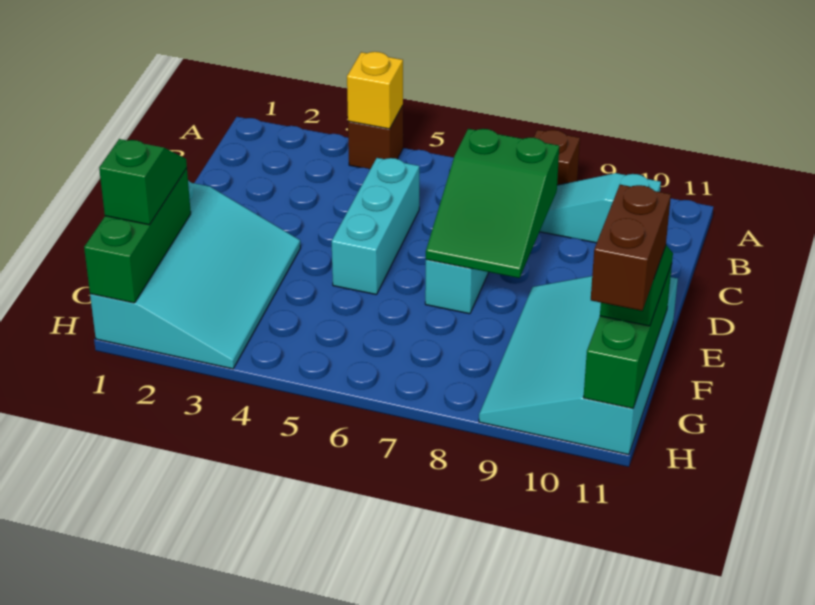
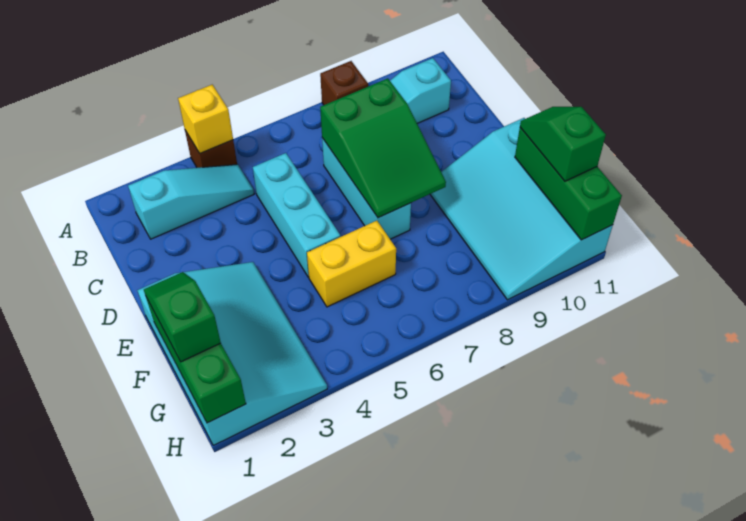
none -> cyan slope B2:B4 level 1 top 2
none -> yellow brick F5:F6 level 1
brown brick G11:H11 level 4 -> none

